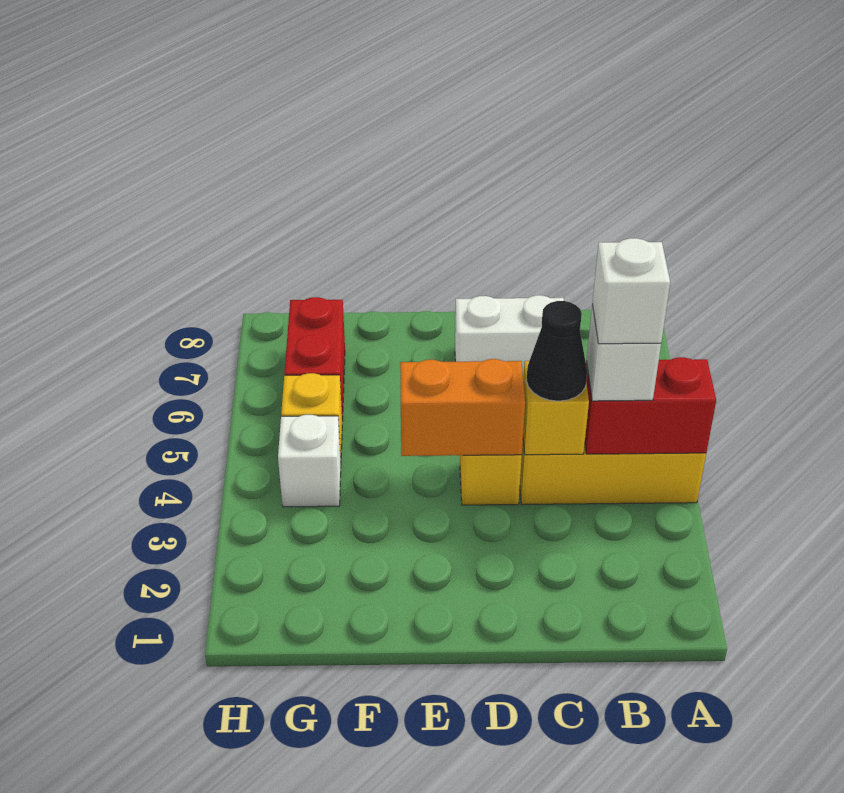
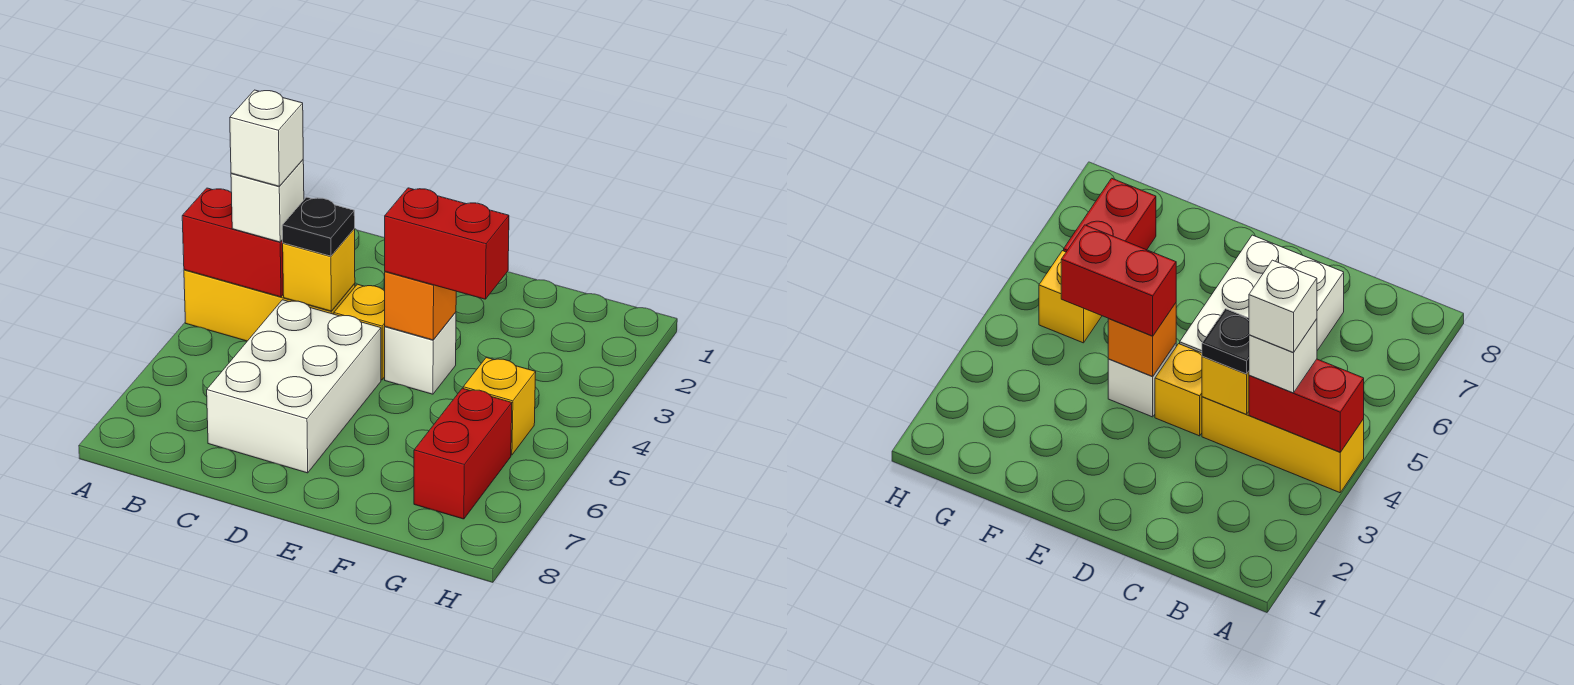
black cone C4 level 3 -> black plate C4 level 3
white brick C7:D7 level 1 -> white brick C5:D7 level 1
orange brick D4:E4 level 2 -> orange brick E4 level 2
none -> red brick E4:F4 level 3
white brick G4 level 1 -> white brick E4 level 1

